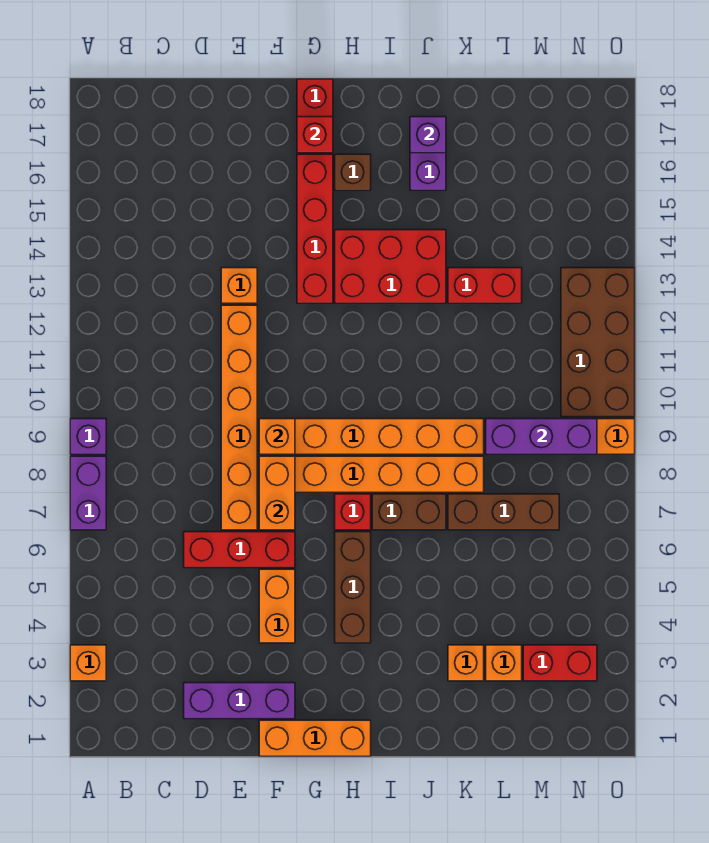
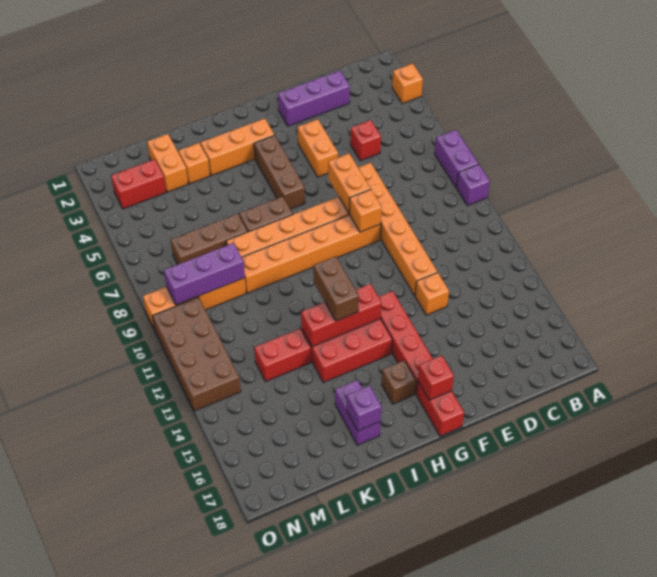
red brick D6:F6 level 1 -> red brick H13:J13 level 2
orange brick F1:H1 level 1 -> orange brick H3:J3 level 1
red brick H7 level 1 -> red brick D5 level 1
none -> brown brick I12:I13 level 3
orange brick L3 level 1 -> orange brick L2:L3 level 1

